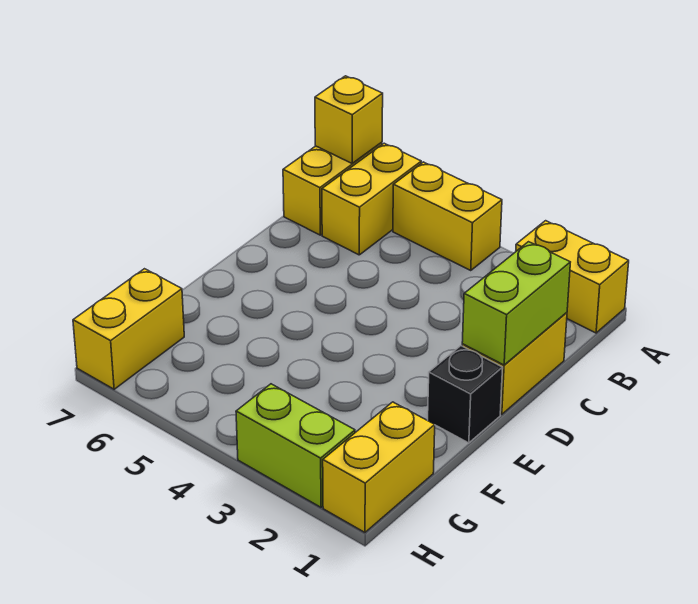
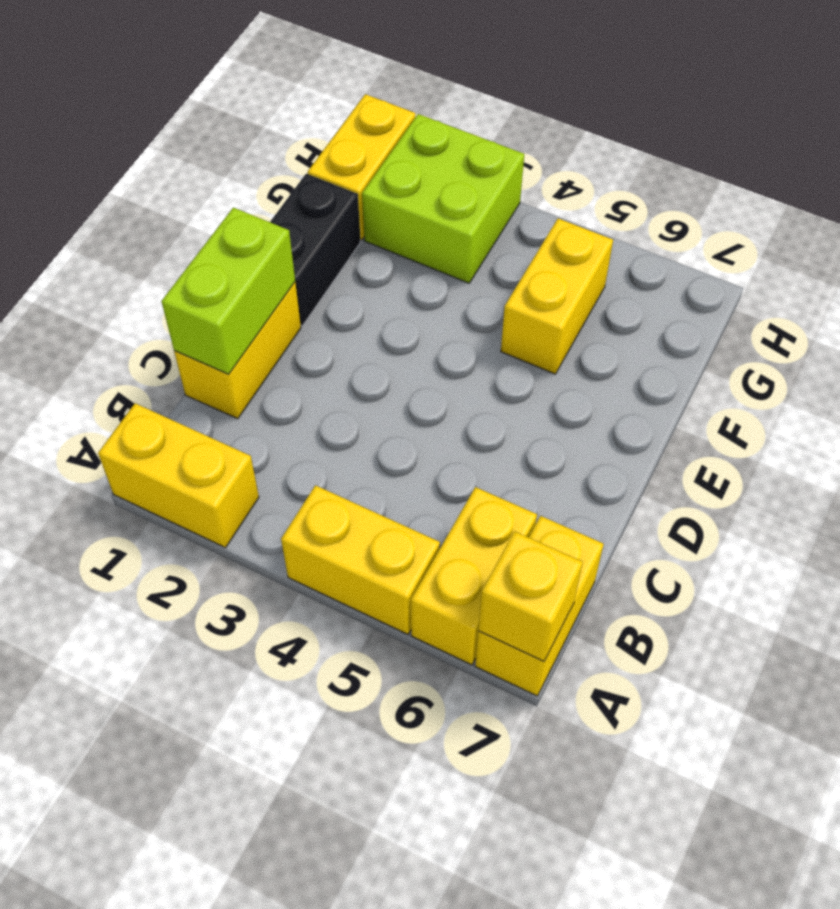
black brick E1 level 1 -> black brick E1:F1 level 1
yellow brick G7:H7 level 1 -> yellow brick F5:G5 level 1
lime brick H2:H3 level 1 -> lime brick G2:H3 level 1

